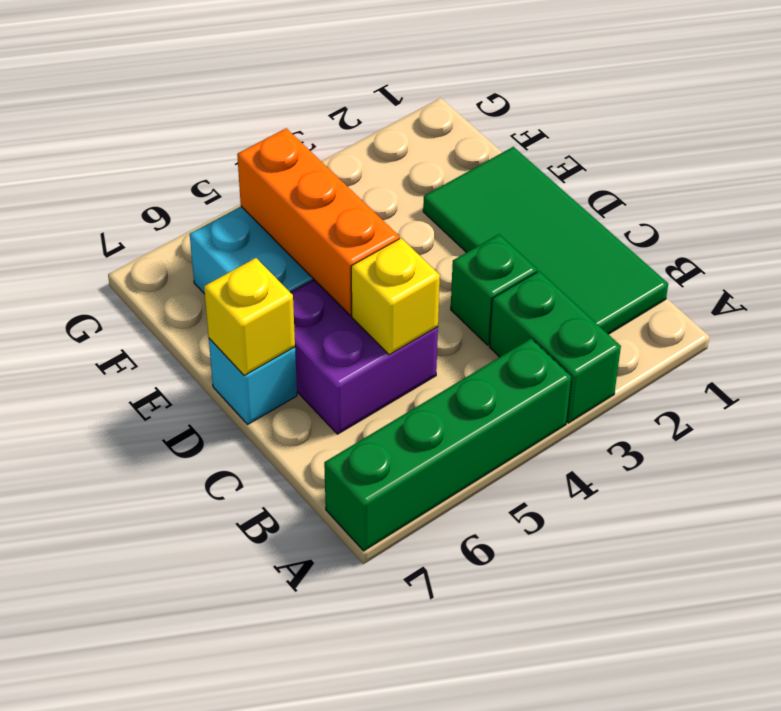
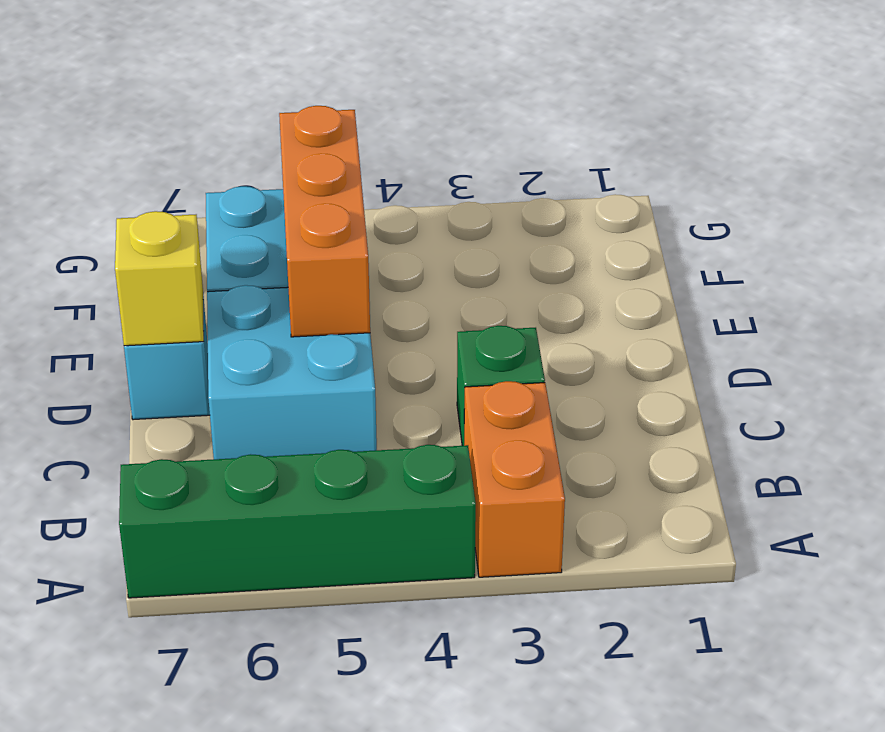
green brick A3:B3 level 1 -> orange brick A3:B3 level 1
green tile B1:E2 level 1 -> none
purple brick C5:D6 level 1 -> cyan brick C5:D6 level 1
yellow brick C5 level 2 -> none

